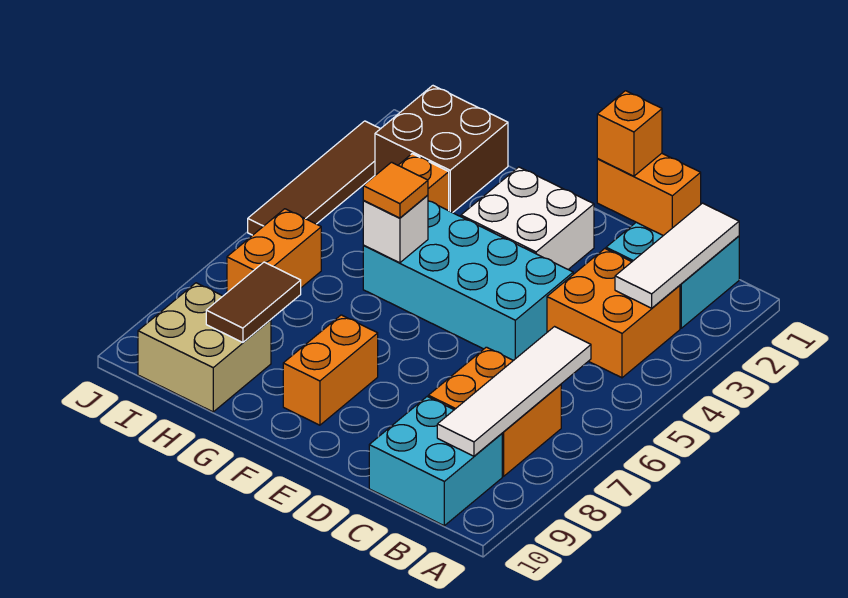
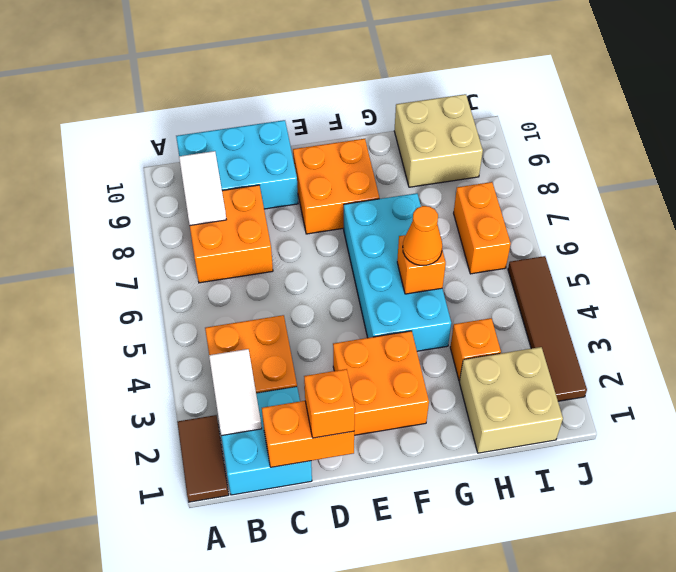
white tile B1:B3 level 2 -> white tile B2:B3 level 2
white tile B6:B9 level 2 -> white tile B8:B9 level 2
cyan brick B9:C10 level 1 -> cyan brick B9:D10 level 1
cyan brick D4:G5 level 1 -> cyan brick F4:G7 level 1
white brick E2:F3 level 1 -> orange brick E2:F3 level 1
orange brick F8:F9 level 1 -> orange brick E8:F9 level 1
white brick G5 level 2 -> orange brick G5 level 2
orange tile G5 level 3 -> orange cone G5 level 3
brown brick H1:I2 level 1 -> tan brick H1:I2 level 1
brown tile H8:H9 level 2 -> brown tile A1:A2 level 1

